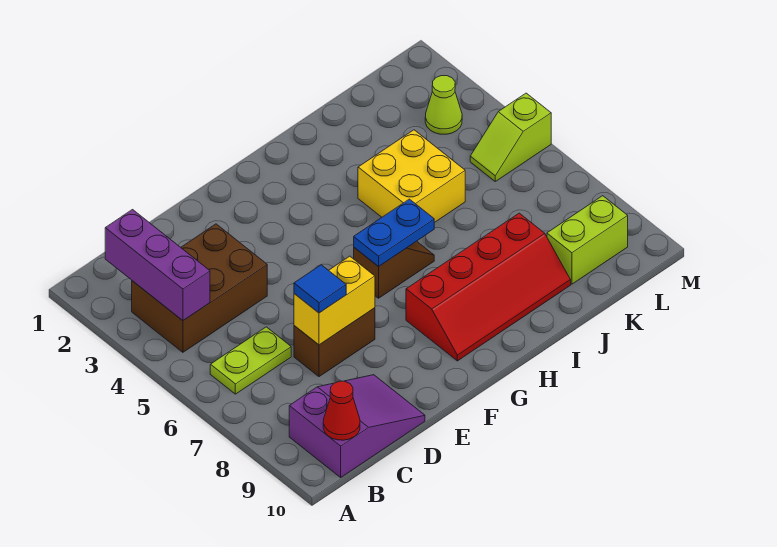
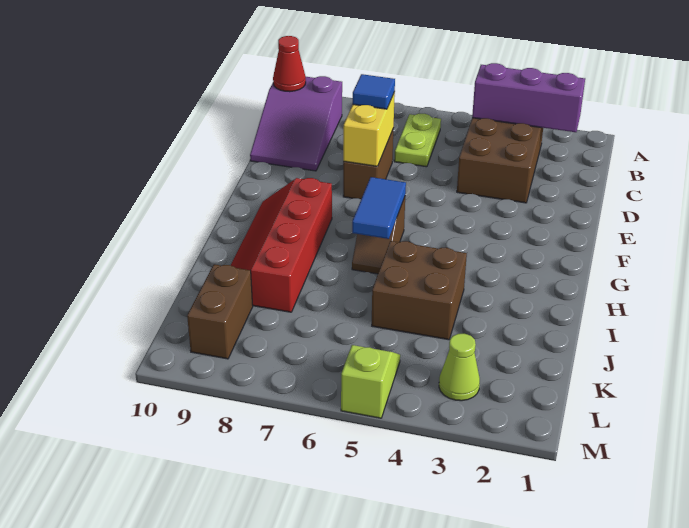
blue plate G6:H6 level 2 -> blue tile G6:H6 level 2
yellow brick I4:J5 level 1 -> brown brick I4:J5 level 1
lime brick K9:L9 level 1 -> brown brick K9:L9 level 1

